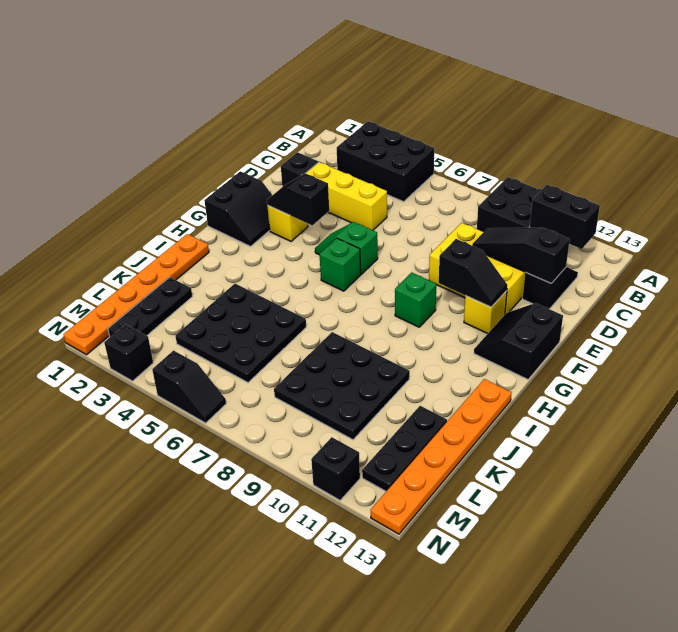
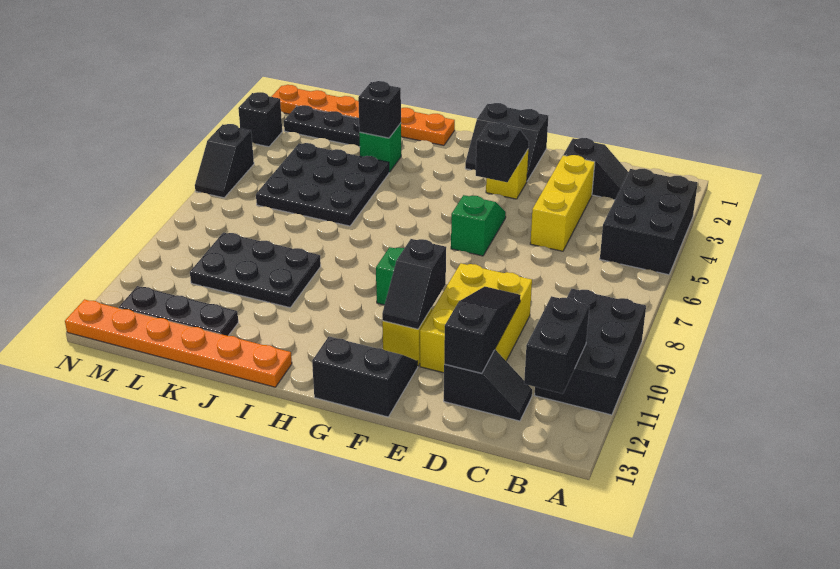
green brick G6 level 1 -> green brick J3 level 1
black plate J8:L10 level 1 -> black plate J9:L10 level 1
black brick N11 level 1 -> black brick J3 level 2

